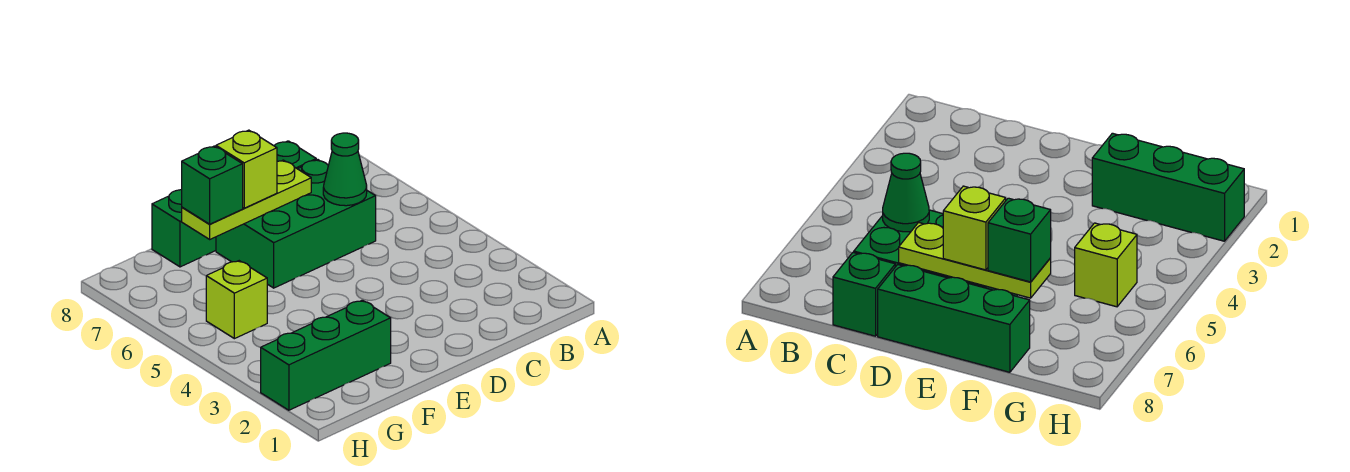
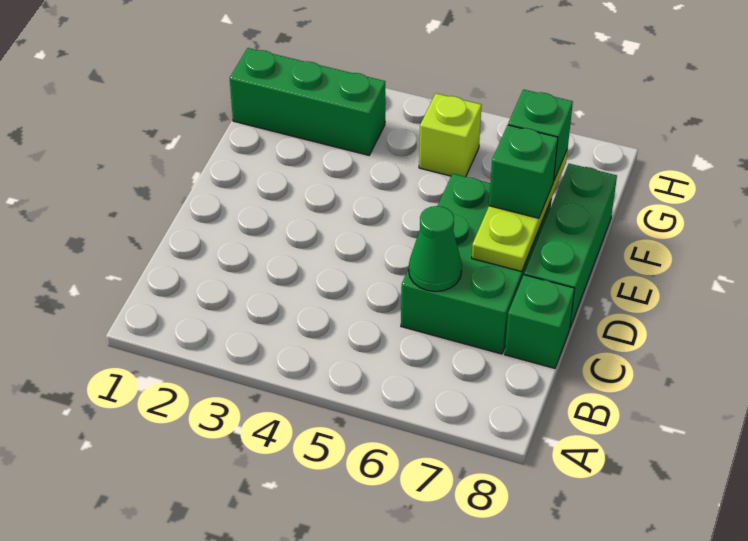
lime brick E7 level 3 -> green brick E7 level 3
green brick F2:H2 level 1 -> green brick G1:G3 level 1

